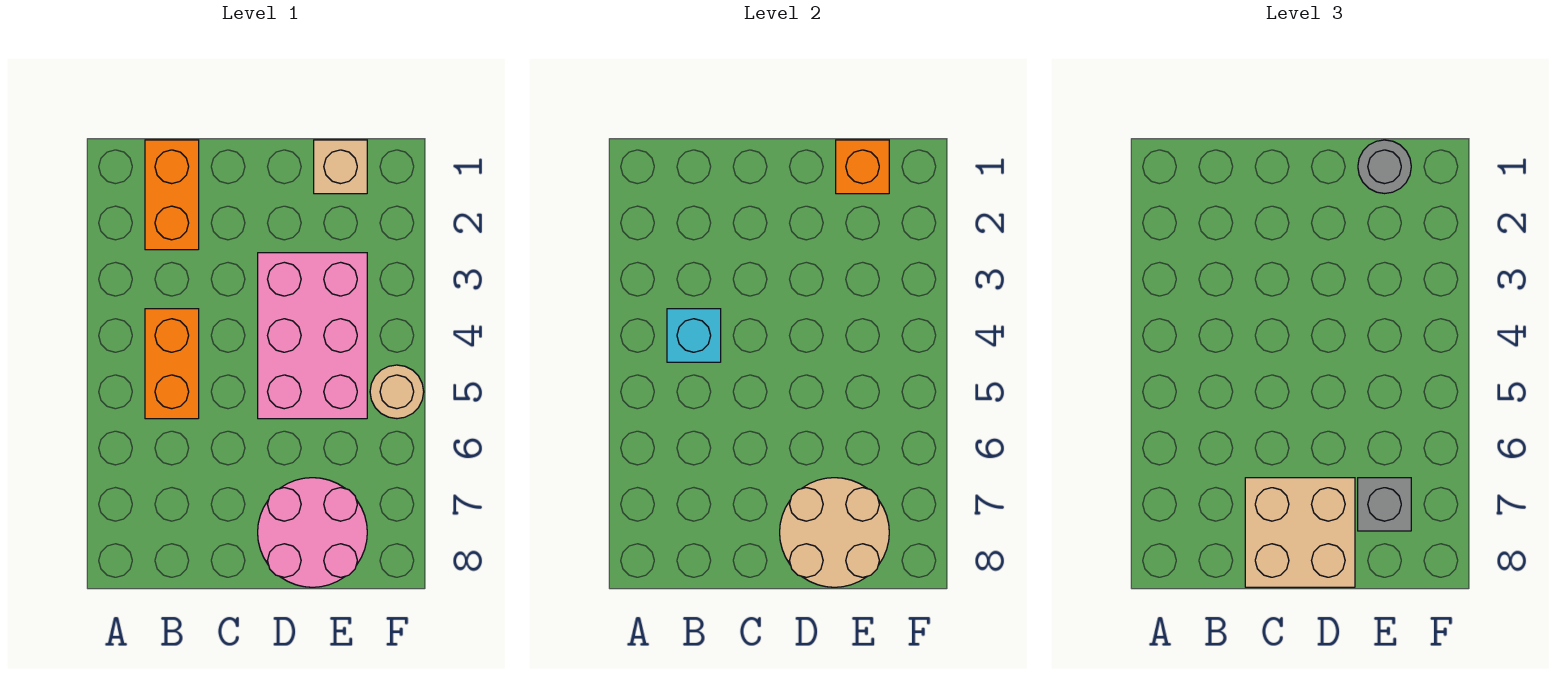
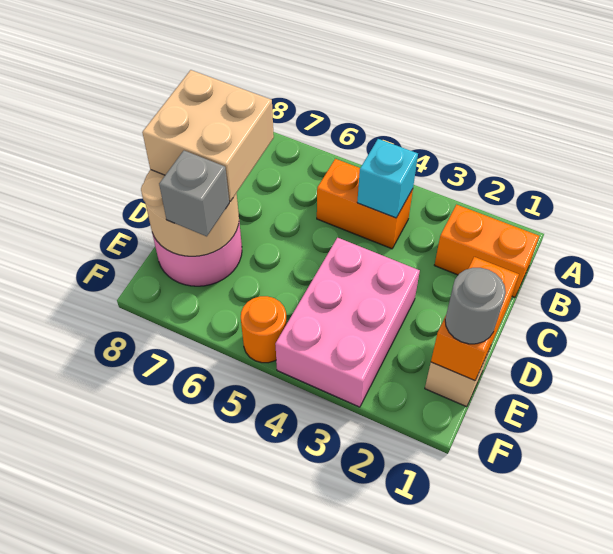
pink brick D3:E5 level 1 -> pink brick D3:F4 level 1
orange brick E1 level 2 -> orange brick D1:E1 level 2
tan round brick F5 level 1 -> orange round brick F5 level 1

